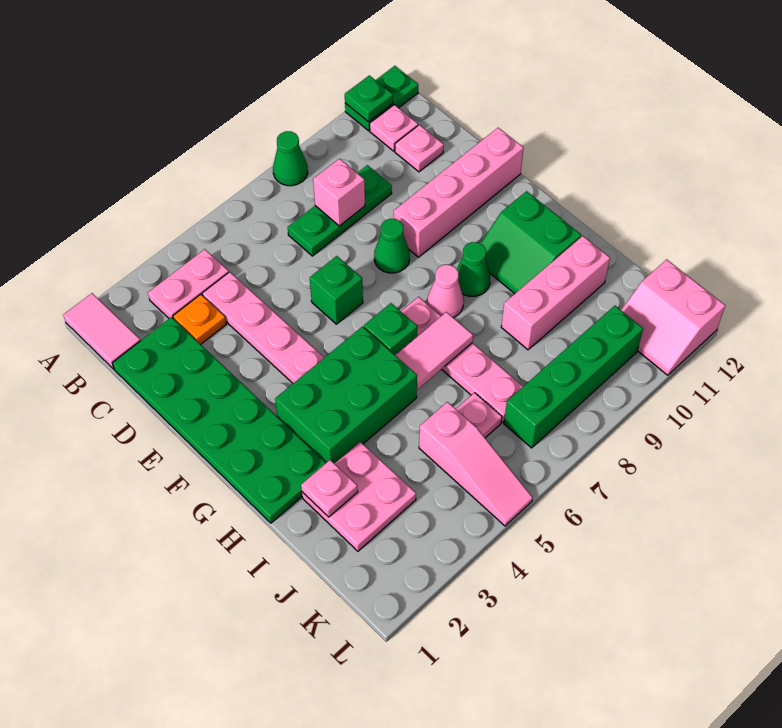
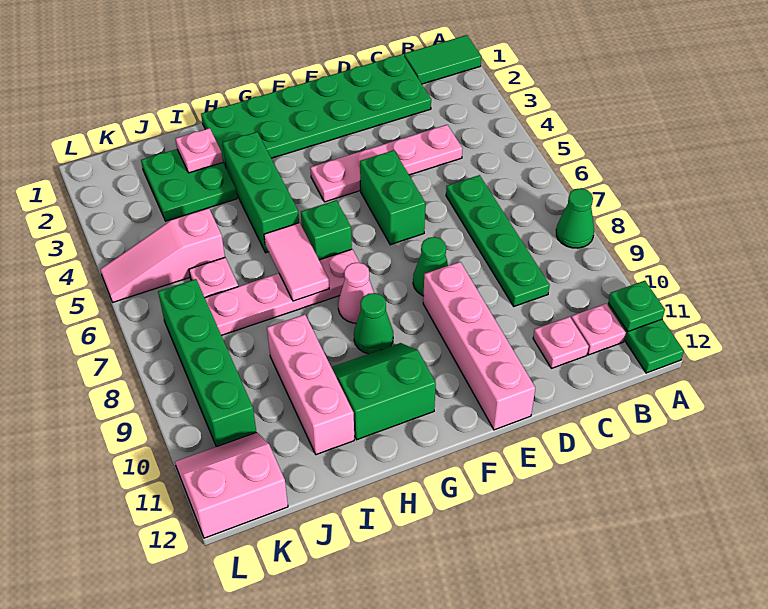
pink tile A1:B1 level 1 -> green tile A1:B1 level 1
pink plate B3:B4 level 1 -> none
orange plate C3 level 1 -> none
green plate C7:C9 level 1 -> green plate C6:C9 level 1
pink brick C8 level 2 -> none
green brick E6 level 1 -> green brick E5:E6 level 1
green brick G3:H5 level 1 -> green brick H3:H5 level 1
pink plate I2:J3 level 1 -> green plate I2:J3 level 1

